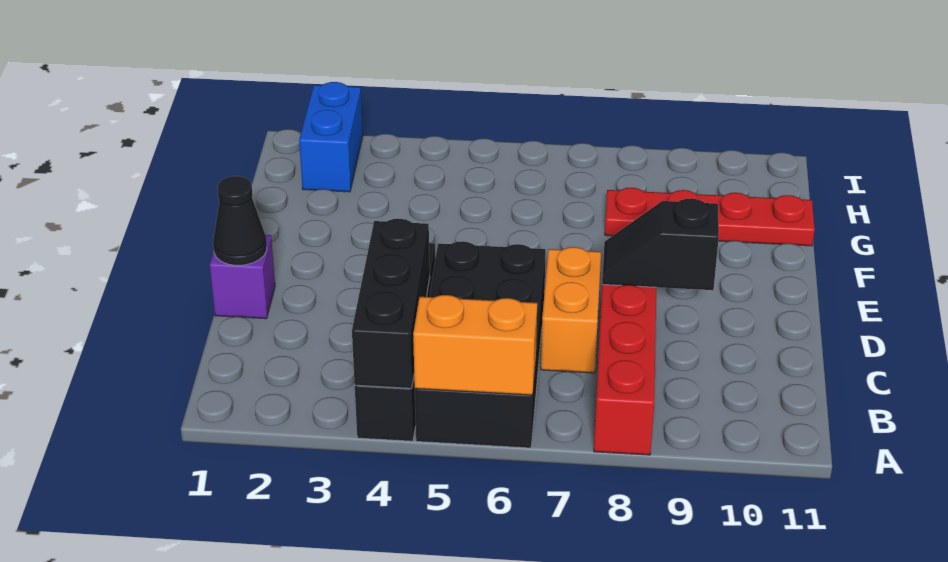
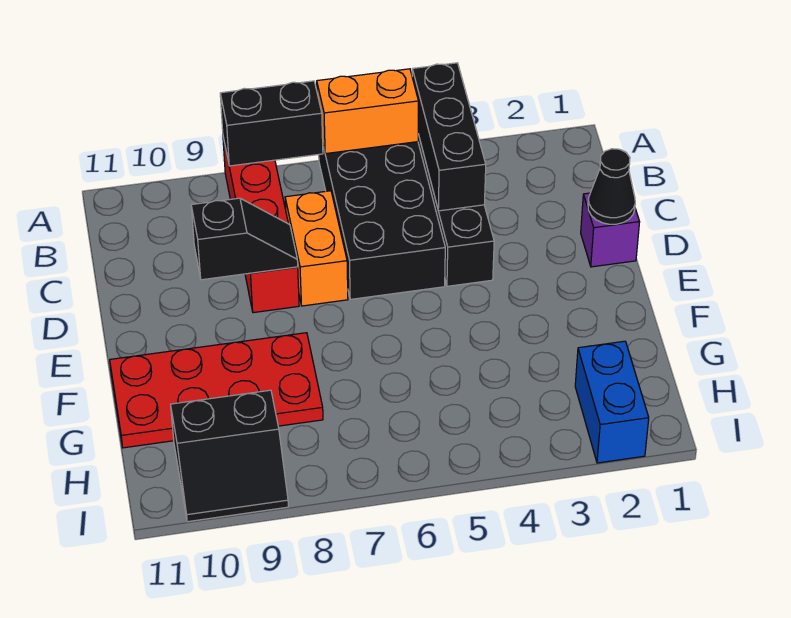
none -> black brick A7:A8 level 2
red plate G8:G11 level 1 -> red plate F8:G11 level 1
none -> black slope H9:I10 level 1 top H

